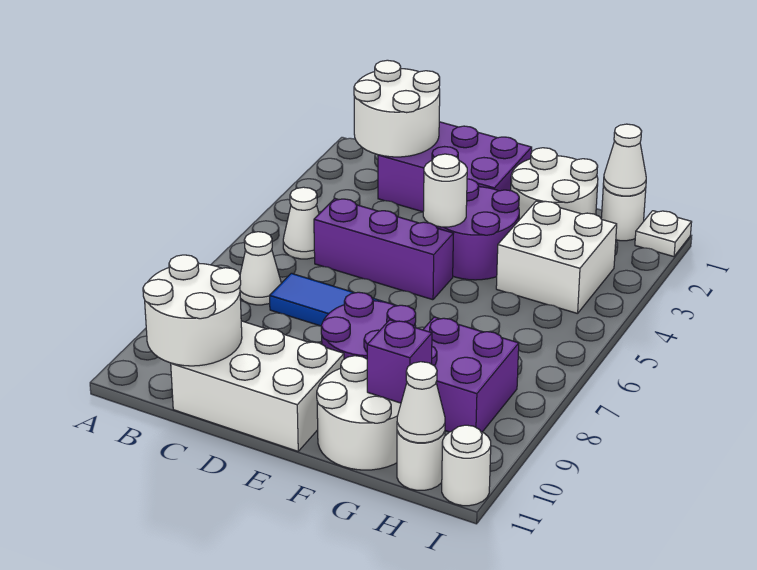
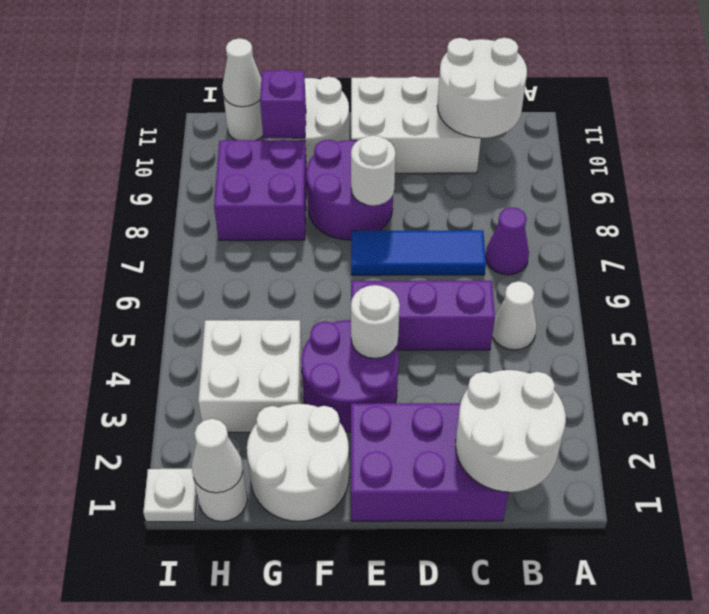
white cone B7 level 1 -> purple cone B7 level 1
white round brick I11 level 1 -> white round brick E8 level 2

